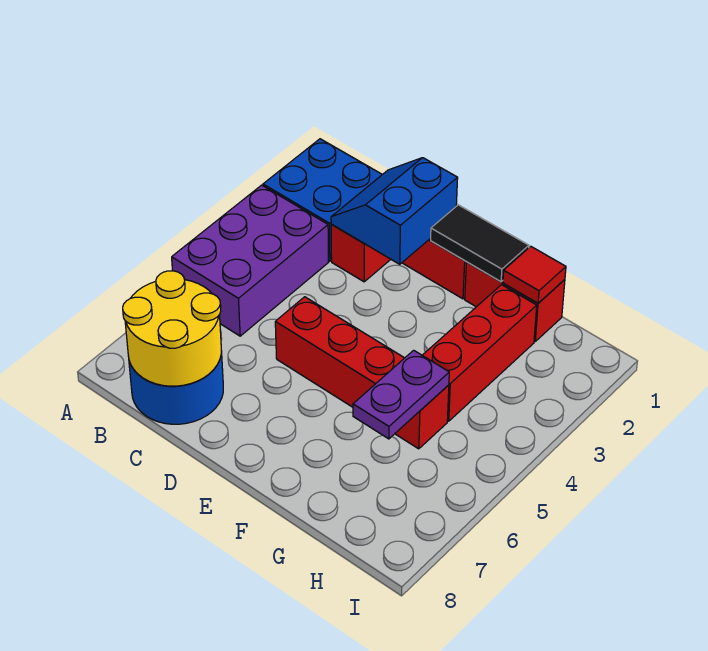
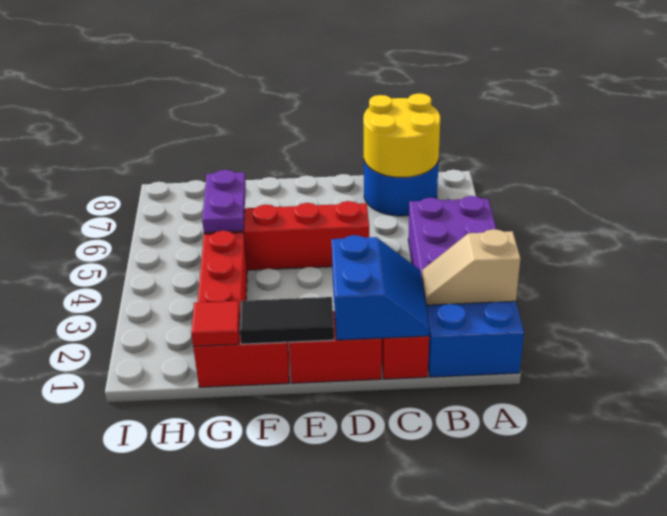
none -> tan slope A2:B2 level 2 top A

